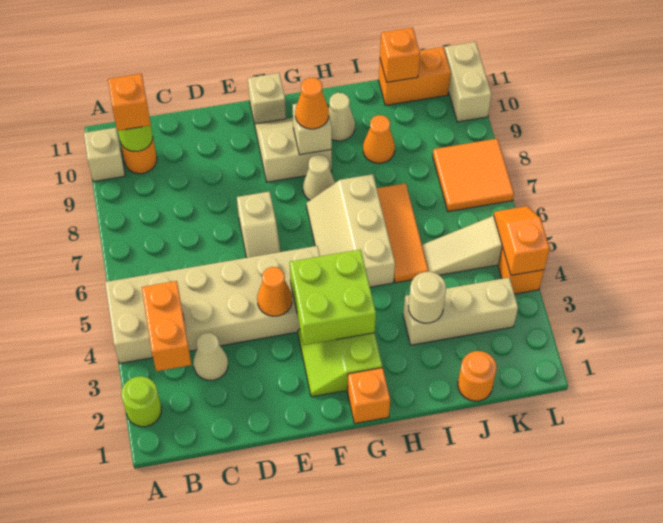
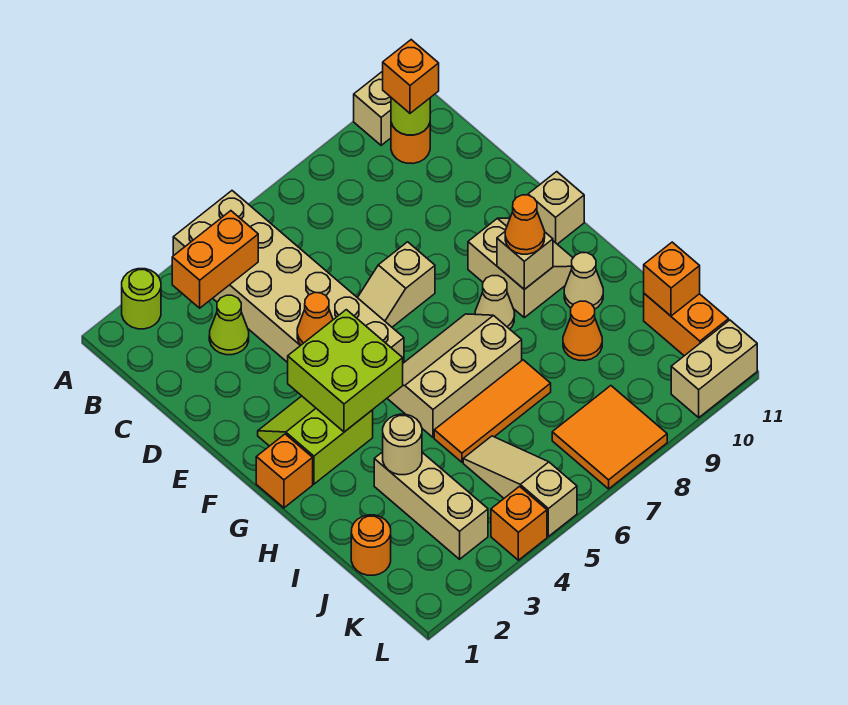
tan cone C3 level 1 -> lime cone C3 level 1
orange slope L4:L5 level 2 top 4 -> none

